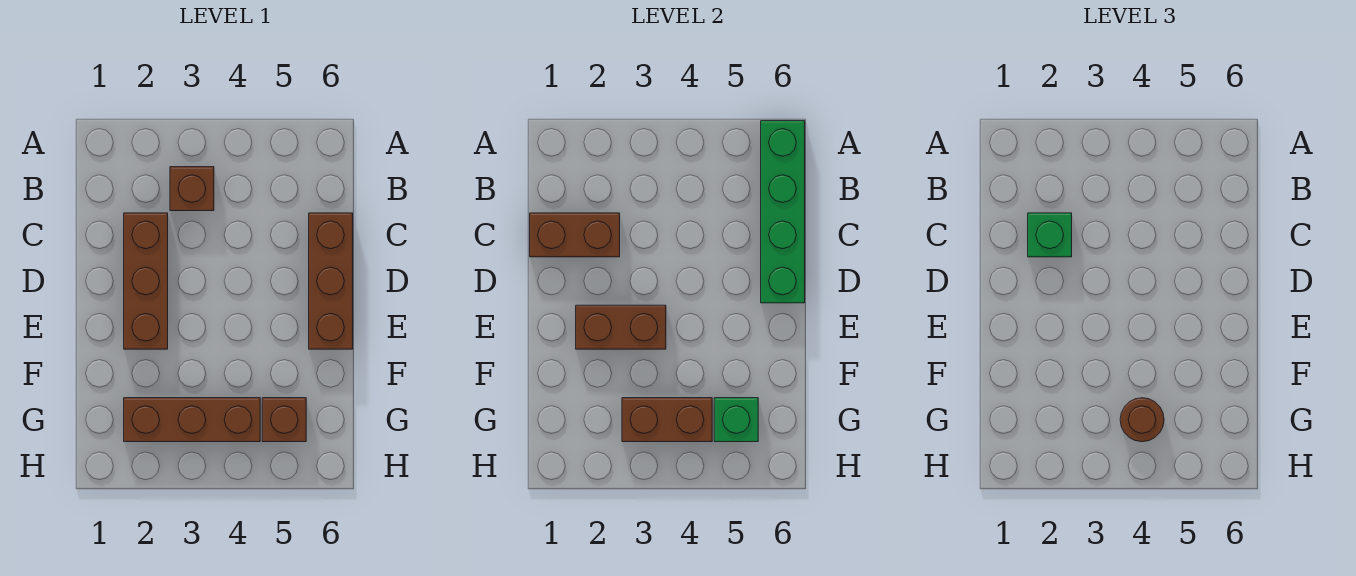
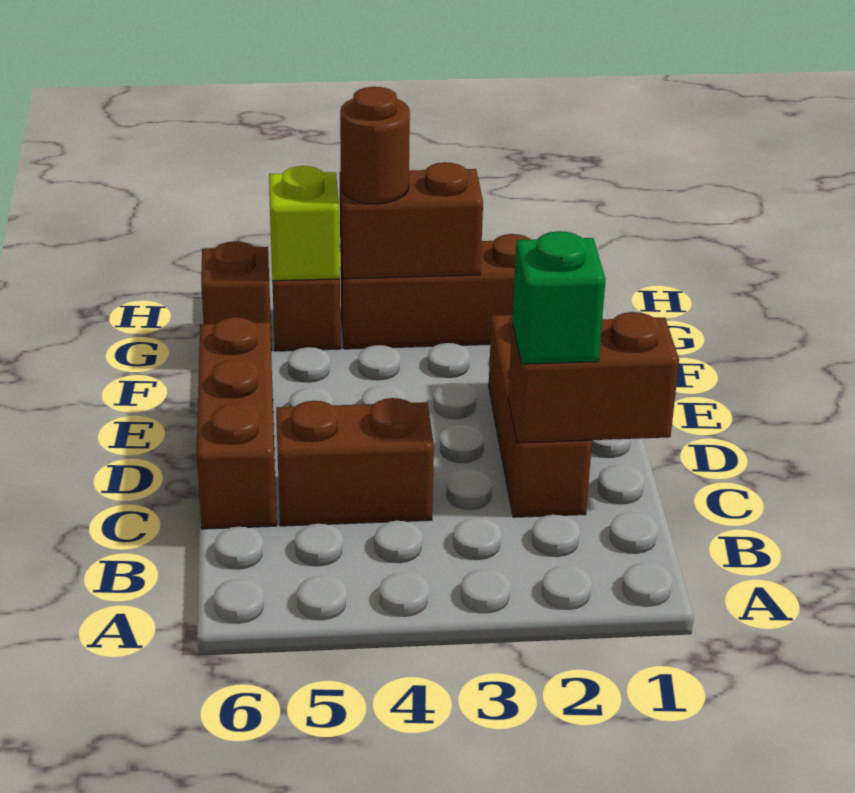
green brick A6:D6 level 2 -> none
brown brick B3 level 1 -> brown brick G6 level 1
brown brick E2:E3 level 2 -> brown brick C4:C5 level 1
green brick G5 level 2 -> lime brick G5 level 2

